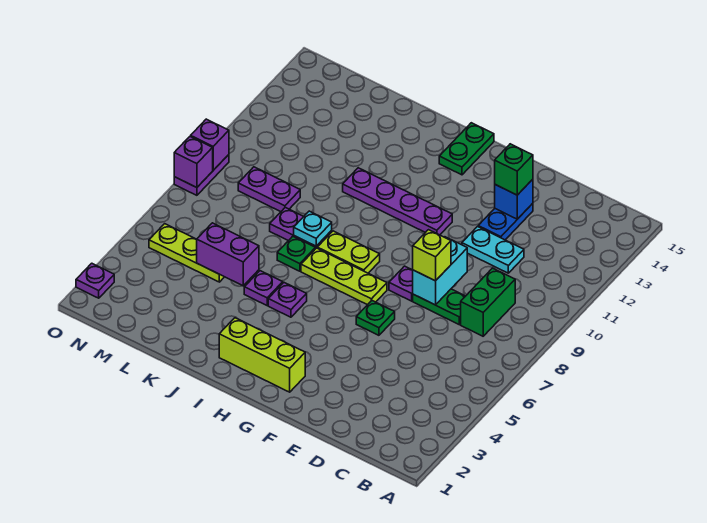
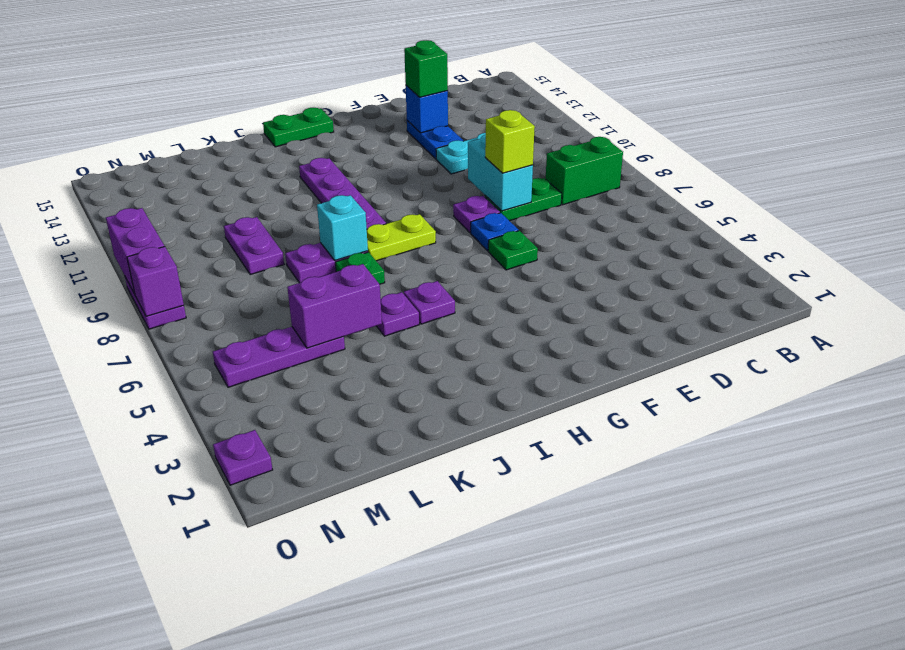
green brick C8:C9 level 1 -> green brick B8:C8 level 1
none -> blue plate F7 level 1
lime brick G2:I2 level 1 -> none
lime plate G7:I7 level 1 -> none
purple plate G11:J11 level 1 -> purple plate I9:I12 level 1
green plate H14:H15 level 1 -> green plate H15:I15 level 1
cyan plate J8 level 2 -> cyan brick J8 level 2
lime plate L5:N5 level 1 -> purple plate L5:N5 level 1
purple plate L9:M9 level 1 -> purple plate L9:L10 level 1
purple brick O9 level 2 -> purple brick O9:O10 level 2

